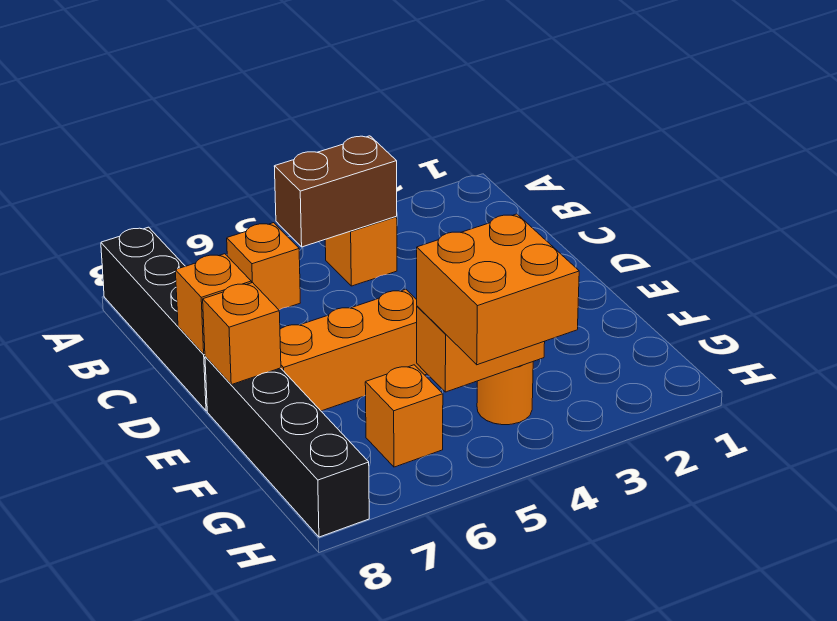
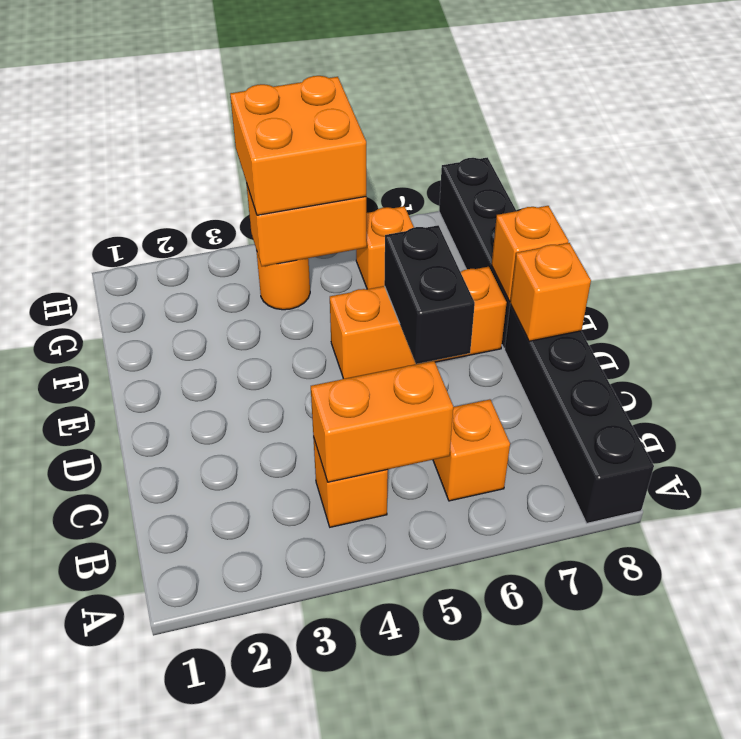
brown brick B4:B5 level 2 -> orange brick B4:B5 level 2
none -> black brick D6:E6 level 2

